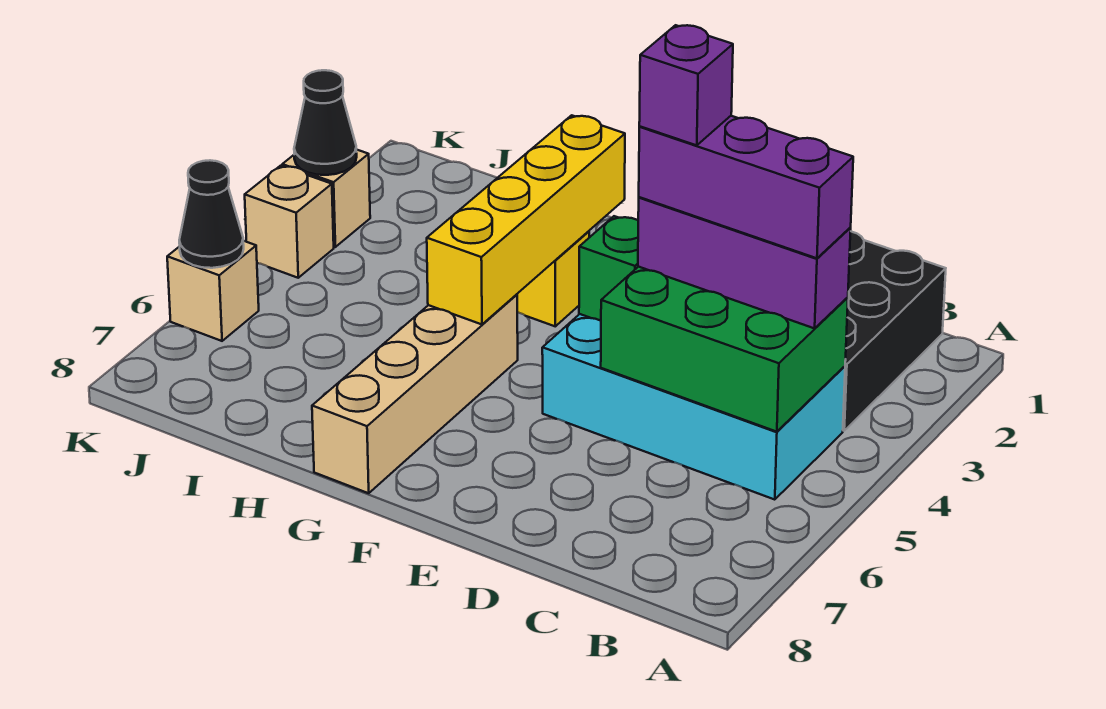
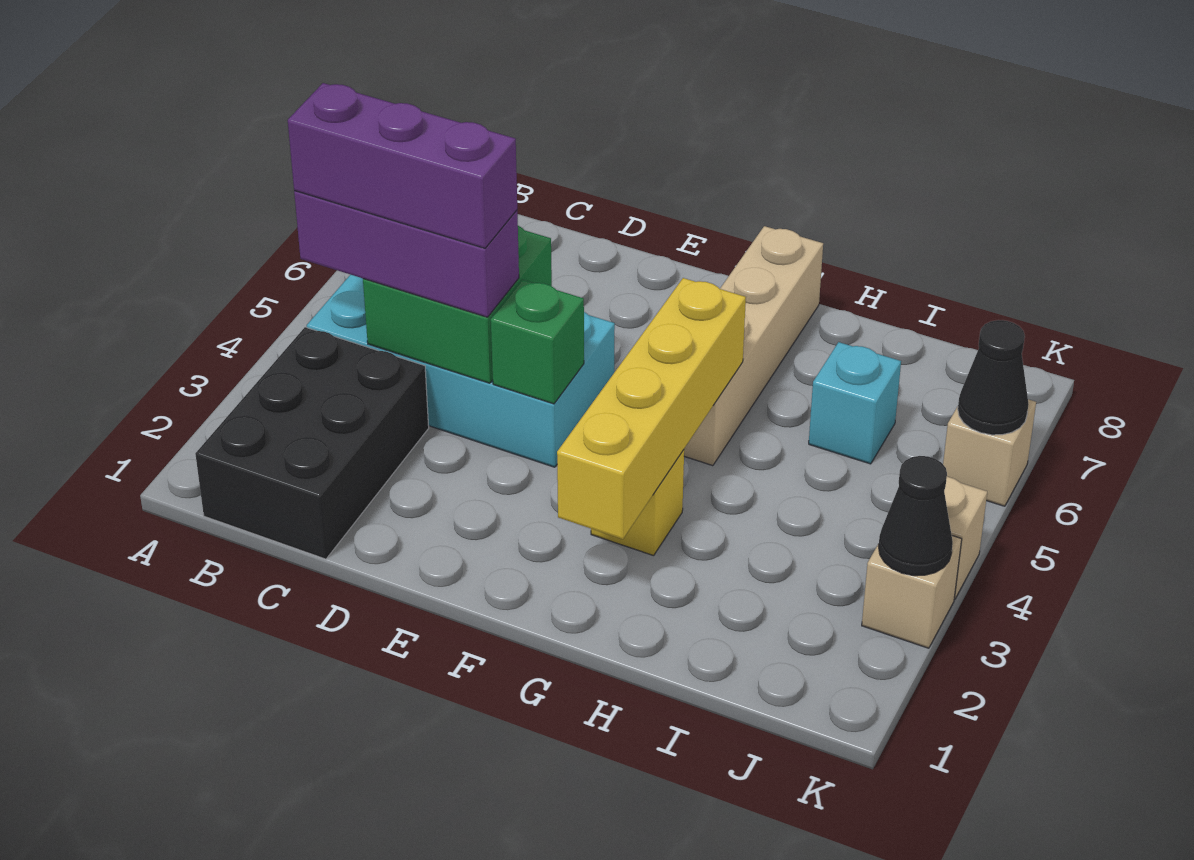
green brick B4:D5 level 2 -> green brick C4:D5 level 2
purple brick D4 level 5 -> none
none -> cyan brick I6 level 1

